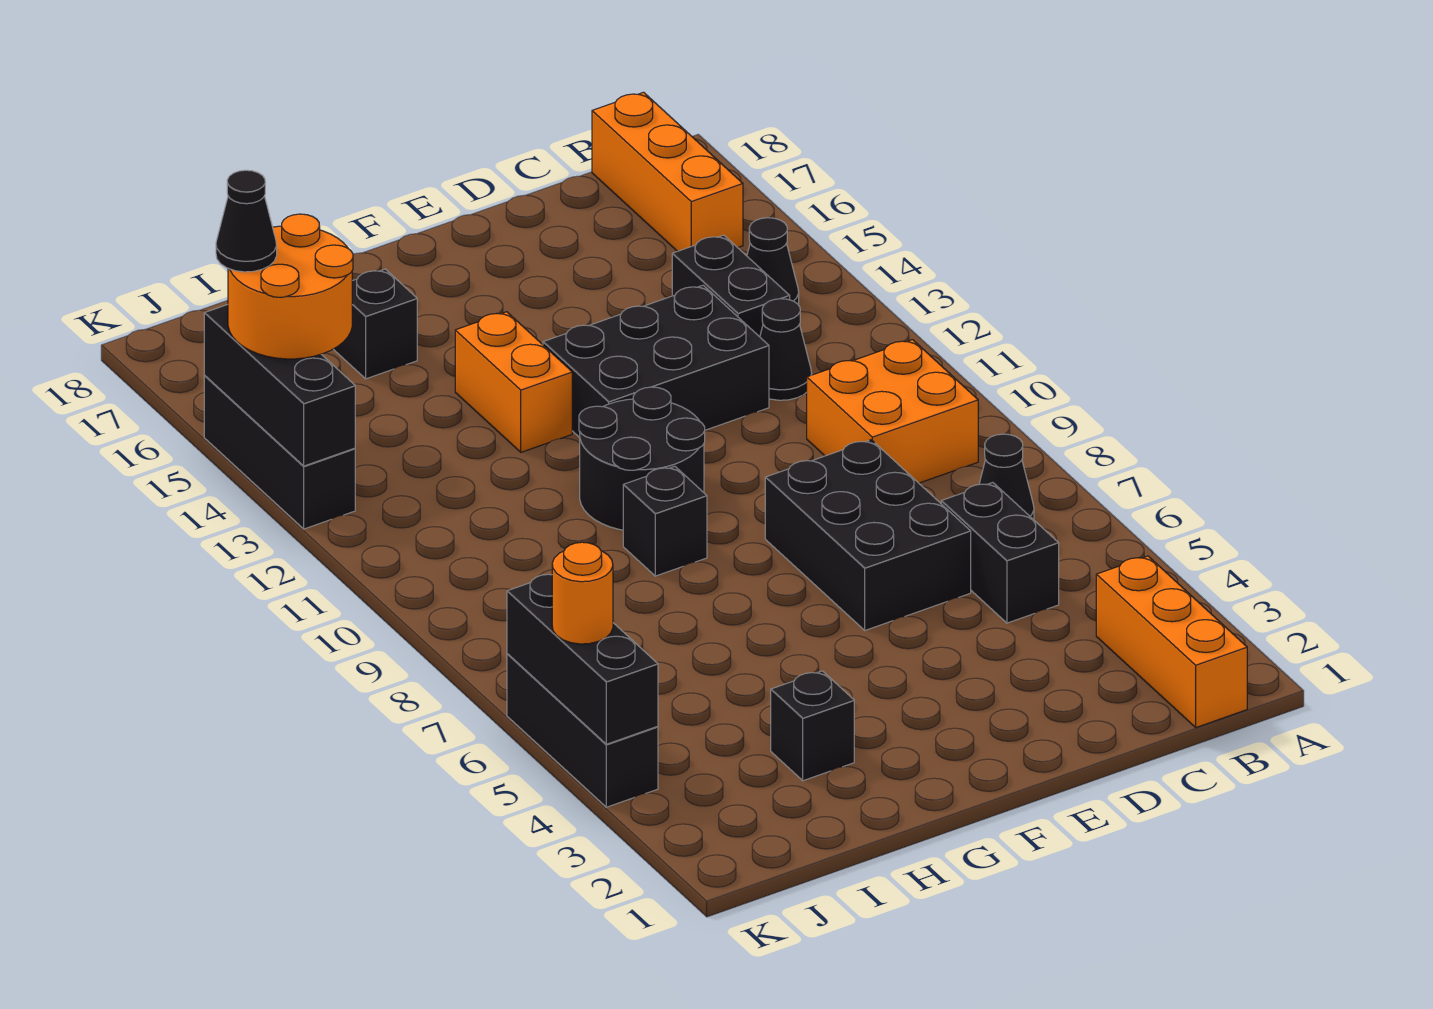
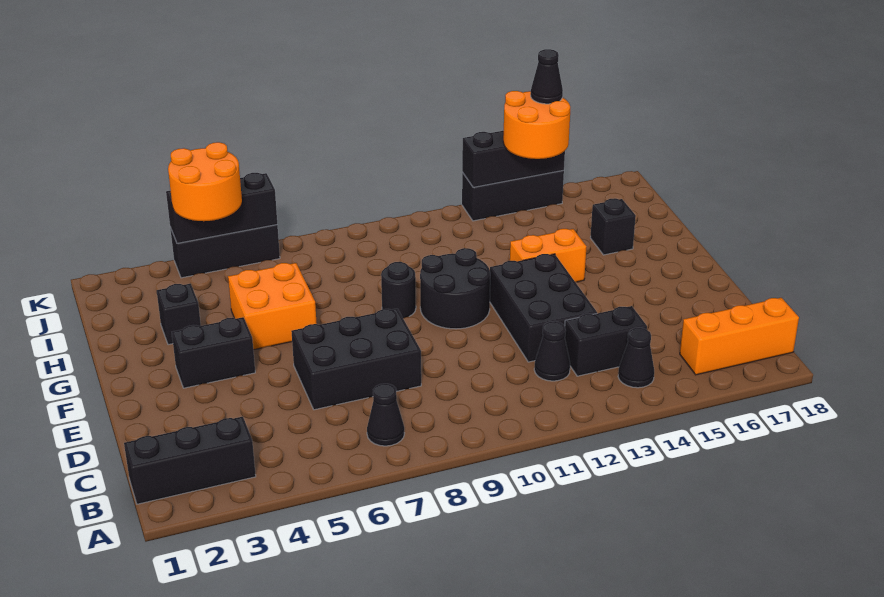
orange brick B1:B3 level 1 -> black brick B1:B3 level 1
orange brick B9:C10 level 1 -> orange brick G5:H6 level 1
black brick C5:C6 level 1 -> black brick F3:F4 level 1
black brick G9 level 1 -> black round brick G9 level 1
orange round brick K5 level 3 -> orange round brick J4:K5 level 3

